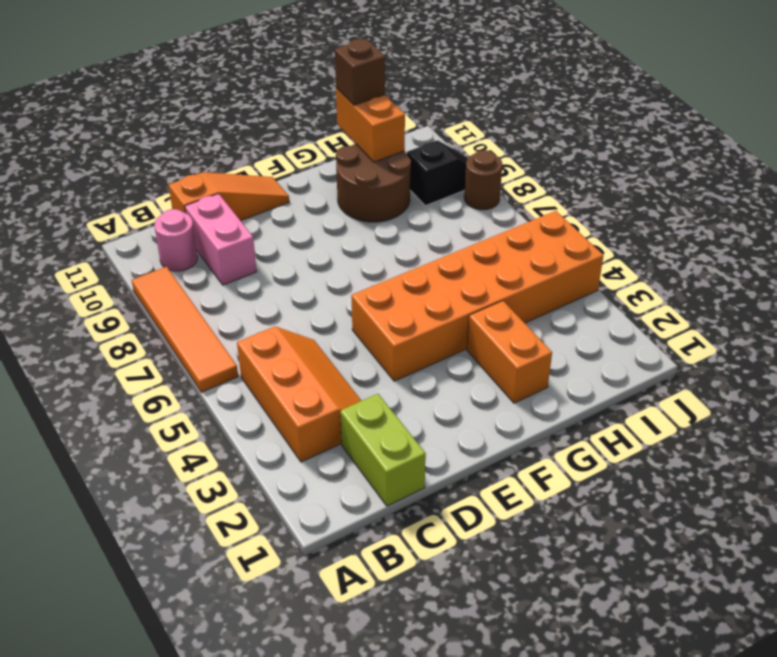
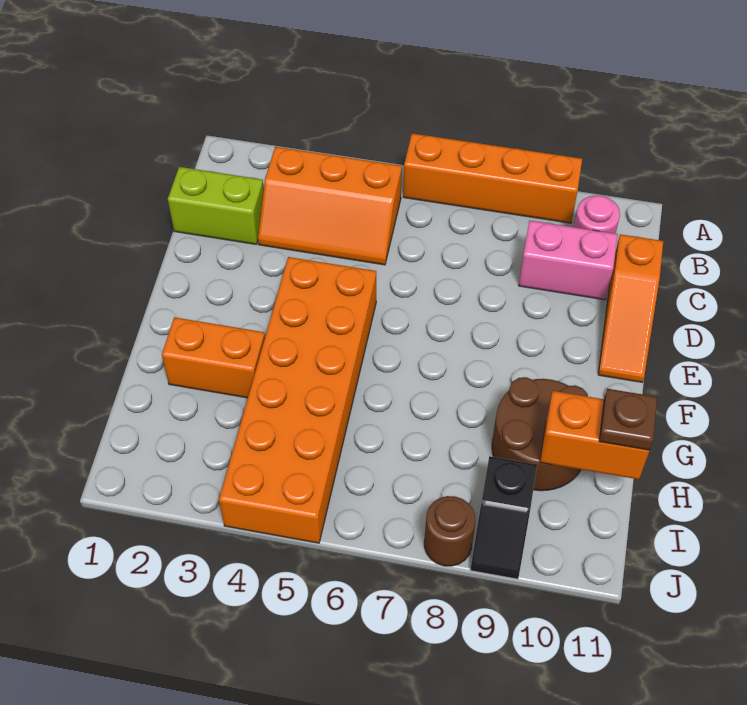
orange tile A6:A9 level 1 -> orange brick A6:A9 level 1
brown brick H11 level 3 -> brown plate H11 level 3

